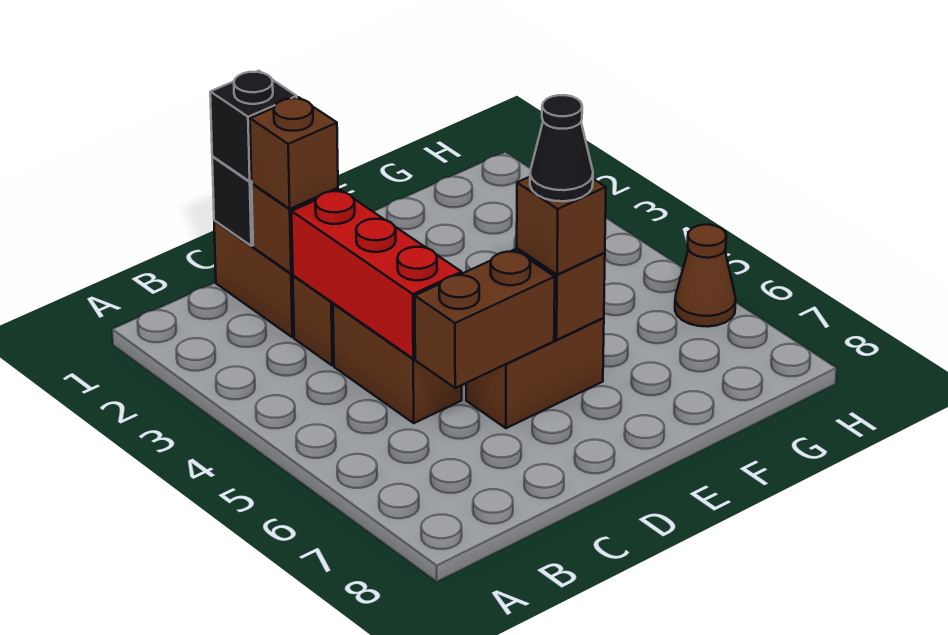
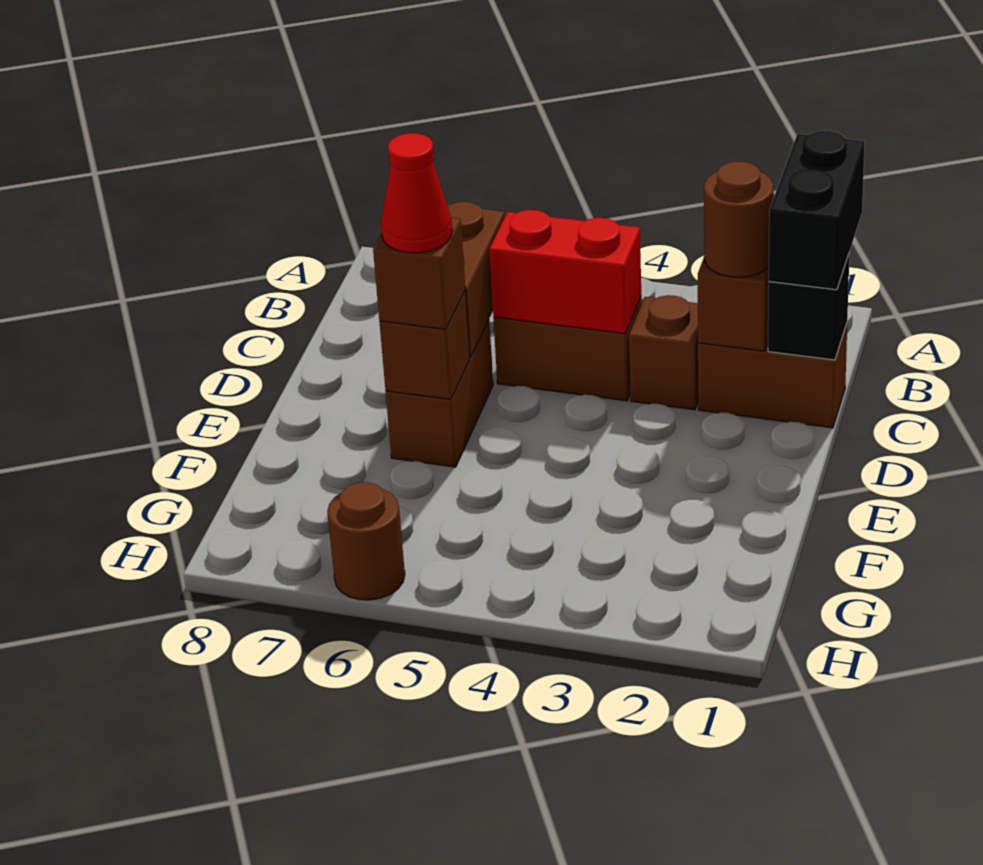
black brick C1 level 3 -> black brick B1:C1 level 3
brown brick C2 level 3 -> brown round brick C2 level 3
red brick C3:C5 level 2 -> red brick C4:C5 level 2
black cone E6 level 4 -> red cone E6 level 4
brown cone H6 level 1 -> brown round brick H6 level 1

